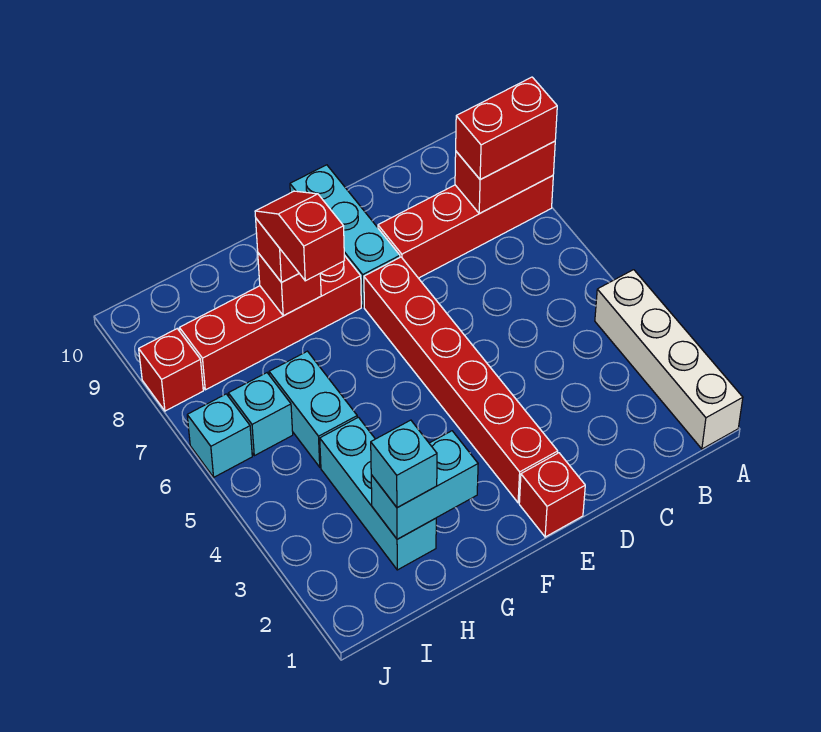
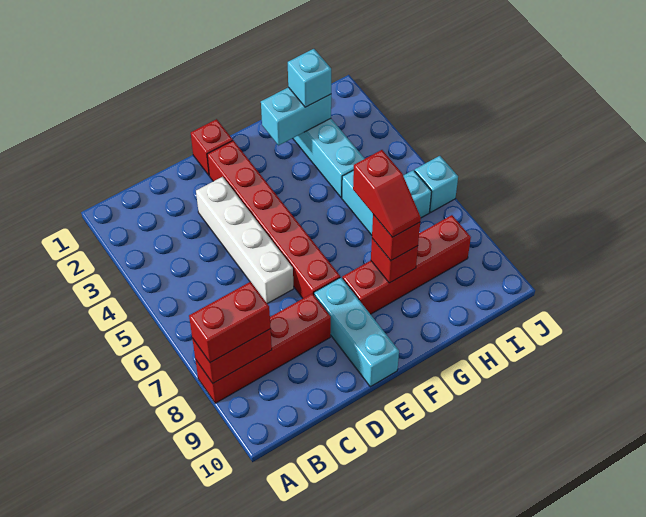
white brick A1:A4 level 1 -> white brick D3:D6 level 1
red brick J8 level 1 -> none

